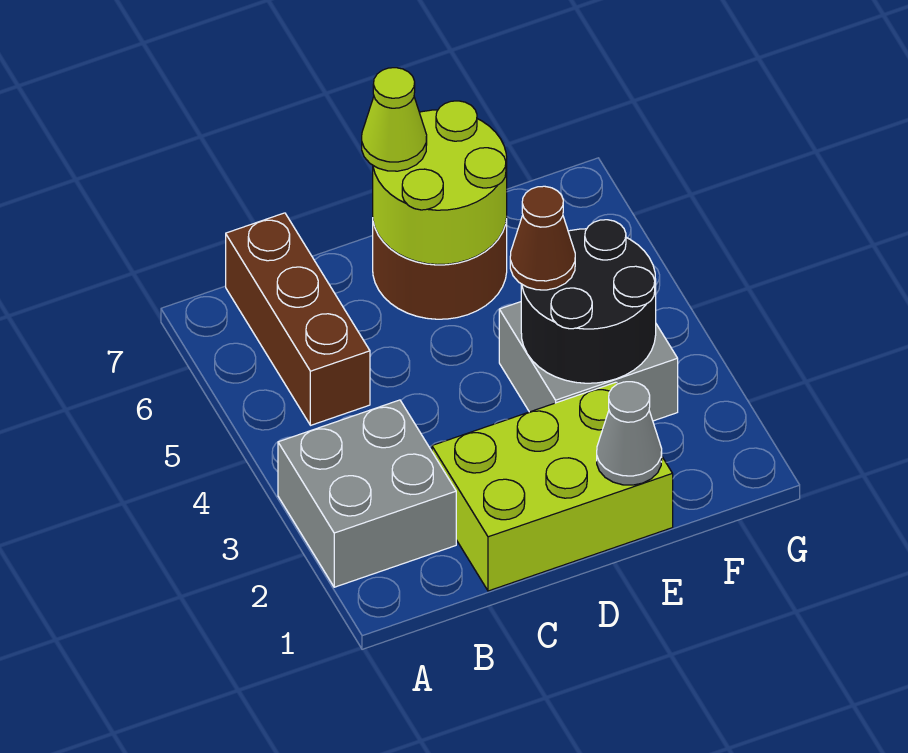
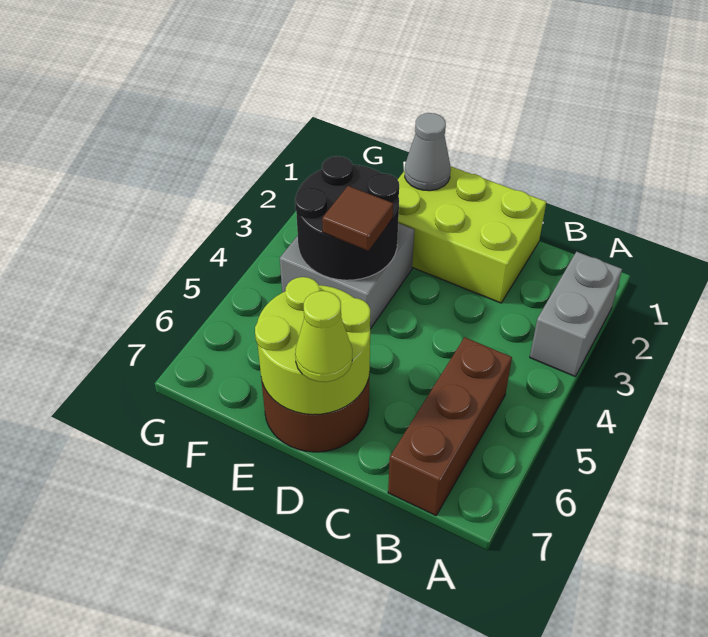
grey brick A2:B3 level 1 -> grey brick A2:A3 level 1
brown cone E4 level 3 -> brown tile E4 level 3

